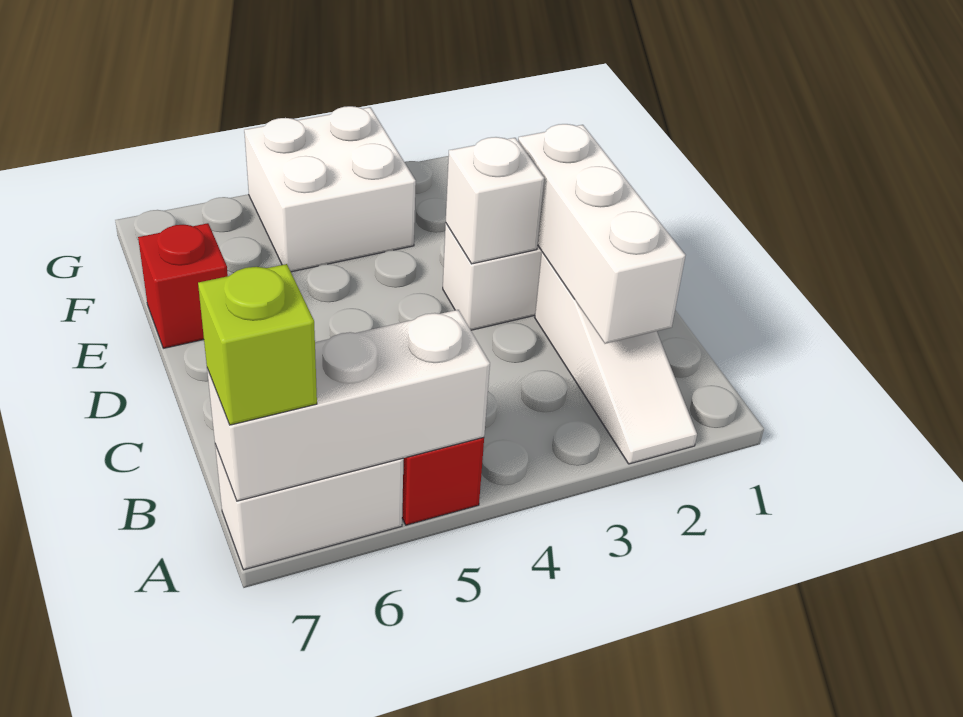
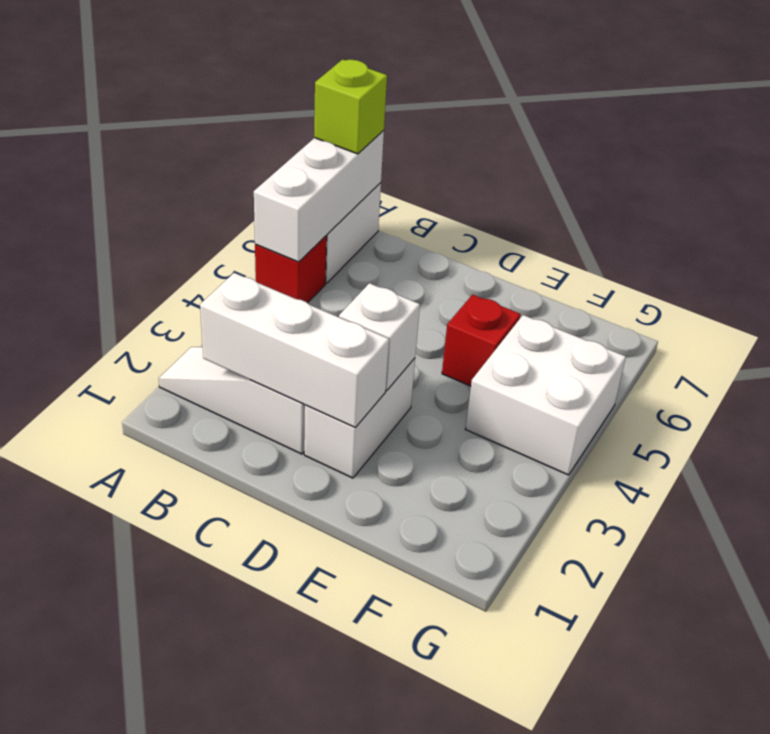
red brick E7 level 1 -> red brick E5 level 1

